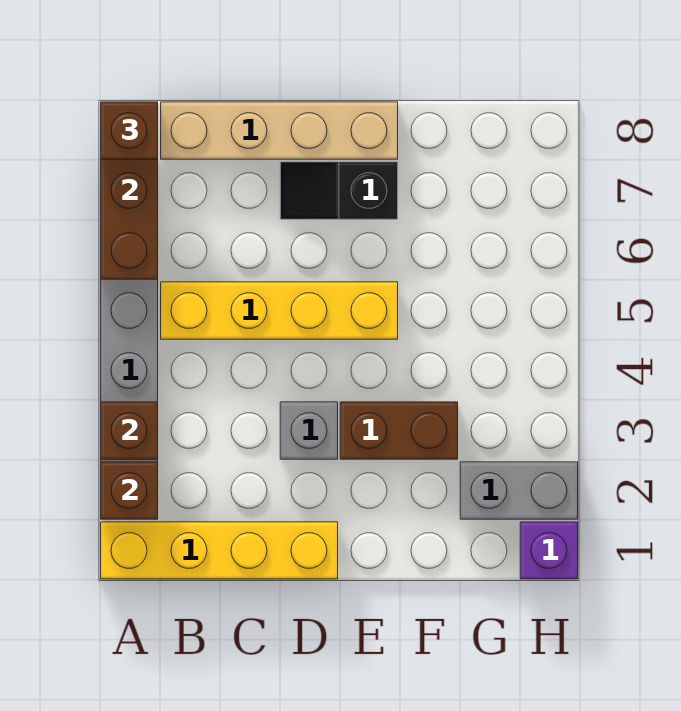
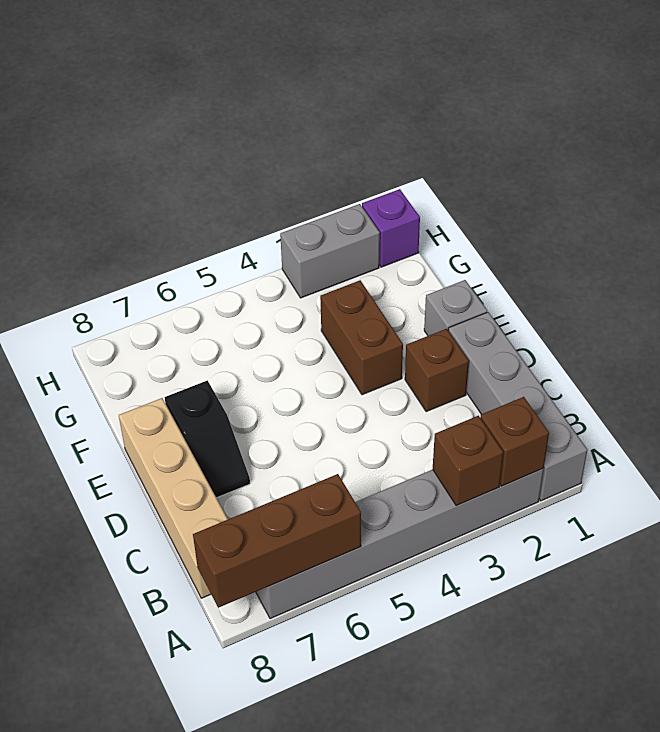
yellow brick A1:D1 level 1 -> grey brick A1:D1 level 1
brown brick A8 level 3 -> brown brick D2 level 1
yellow brick B5:E5 level 1 -> none
grey brick D3 level 1 -> grey brick E1 level 1
grey brick G2:H2 level 1 -> grey brick H2:H3 level 1

